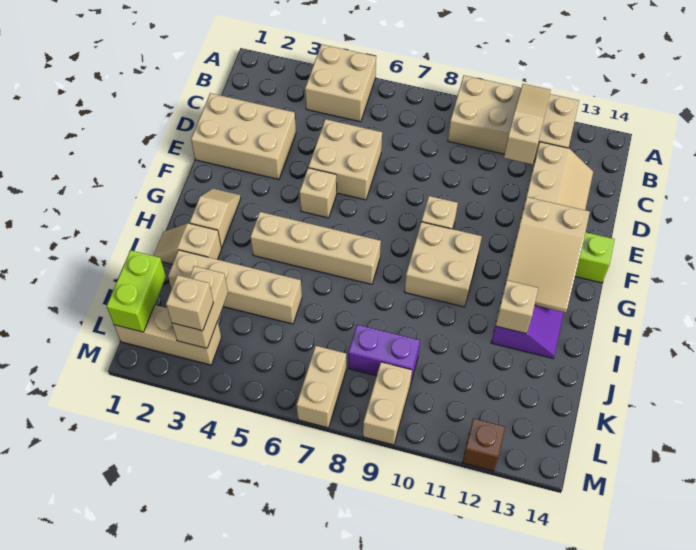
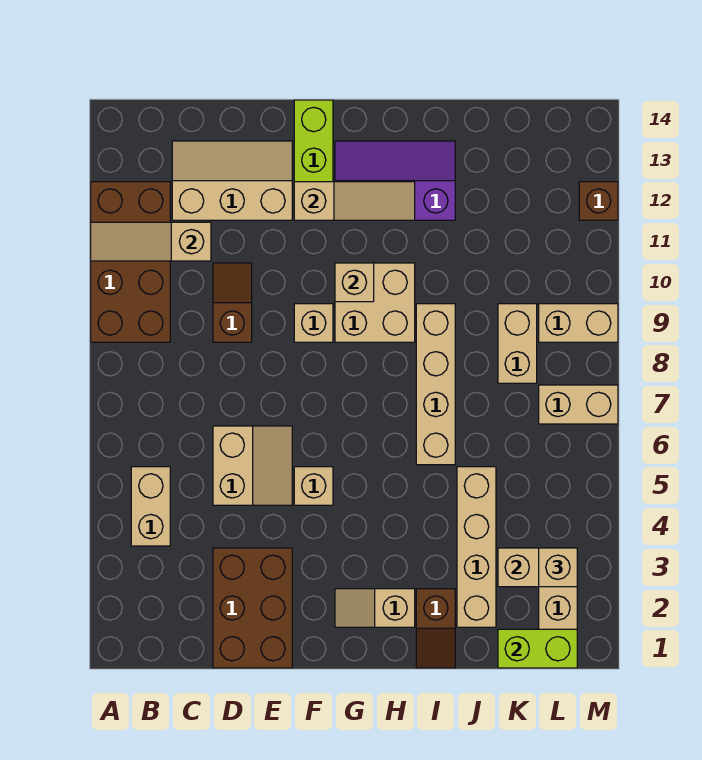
tan brick A4:B5 level 1 -> tan brick B4:B5 level 1
tan brick A9:B12 level 1 -> brown brick A9:B12 level 1
tan brick D1:E3 level 1 -> brown brick D1:E3 level 1
tan brick D5:E6 level 1 -> tan slope D5:E6 level 1 top D
none -> brown slope D9:D10 level 1 top 9
tan slope F12:H13 level 2 top F -> tan slope F12:H12 level 2 top F
tan brick H4:H7 level 1 -> tan brick I6:I9 level 1
tan slope I1:I2 level 1 top 2 -> brown slope I1:I2 level 1 top 2
tan brick I12 level 2 -> tan brick G10 level 2
purple brick K8:K9 level 1 -> tan brick K8:K9 level 1

